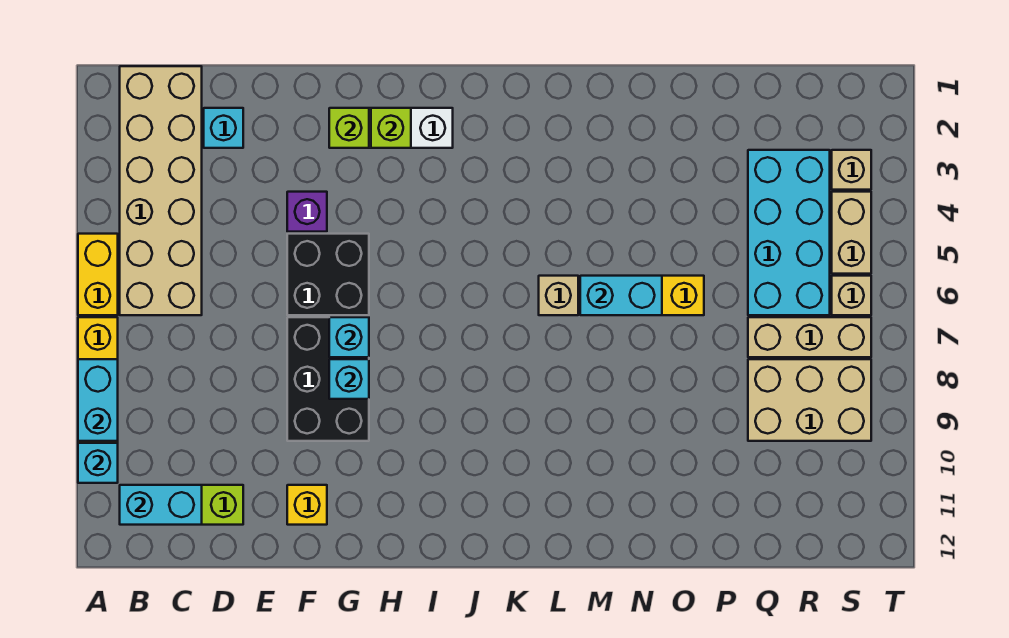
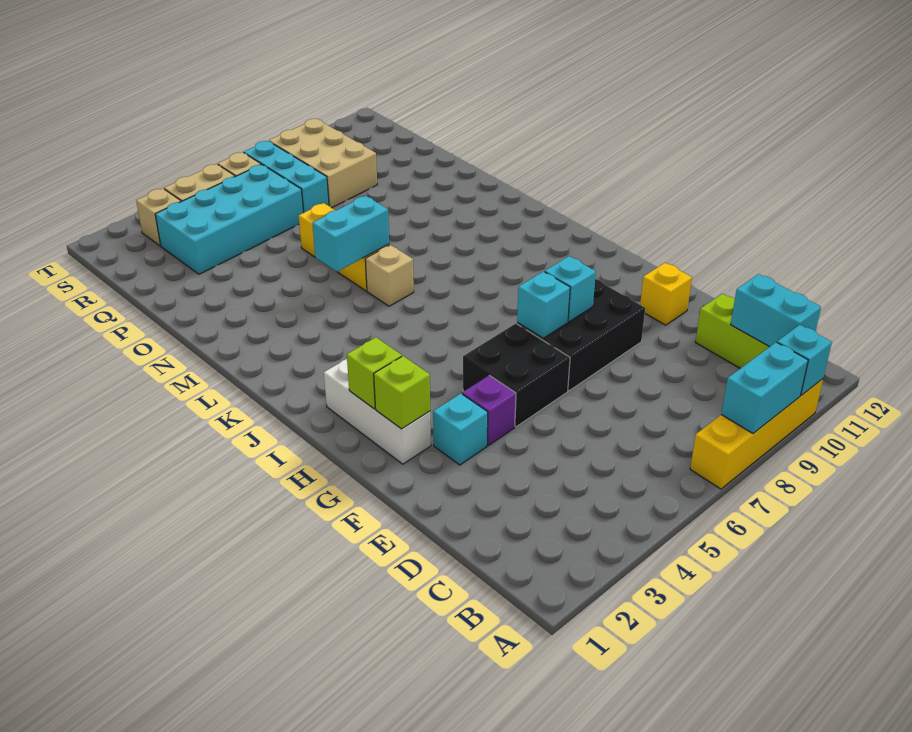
yellow brick A5:A6 level 1 -> none
tan brick B1:C6 level 1 -> none
cyan brick D2 level 1 -> cyan brick F3 level 1
cyan brick M6:N6 level 2 -> cyan brick M5:M6 level 2
tan brick Q7:S7 level 1 -> cyan brick Q7:S7 level 1

